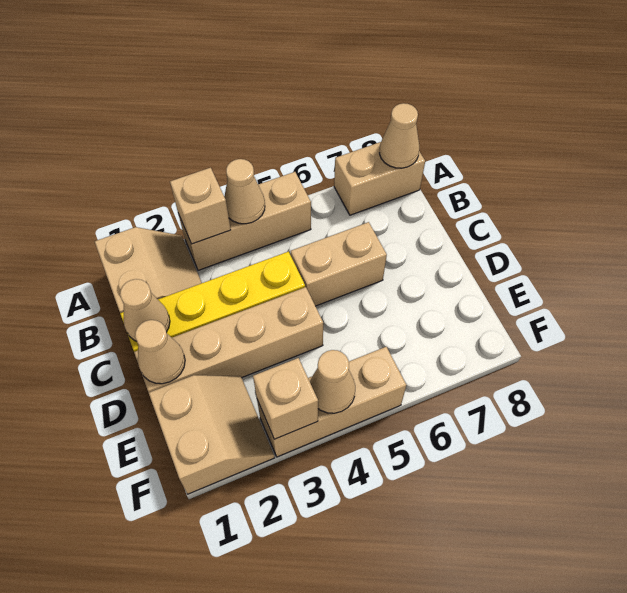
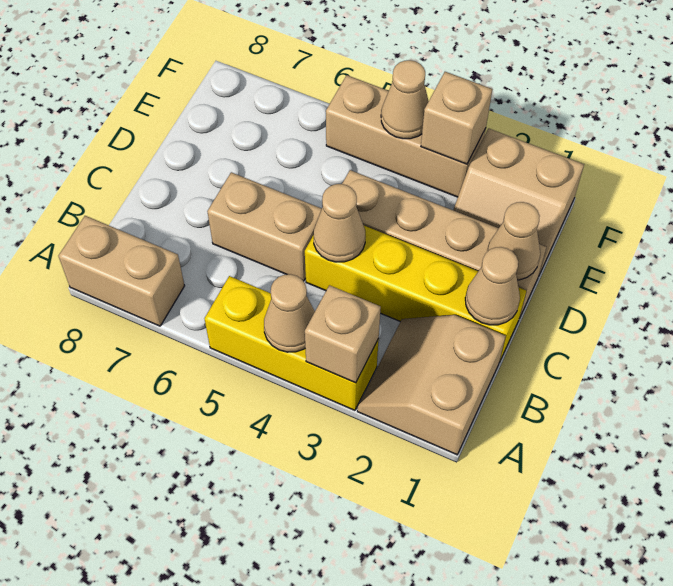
tan brick A3:A5 level 1 -> yellow brick A3:A5 level 1
tan cone A8 level 2 -> tan cone C4 level 2
tan slope E1:F2 level 1 top 1 -> tan slope E1:F2 level 1 top F

